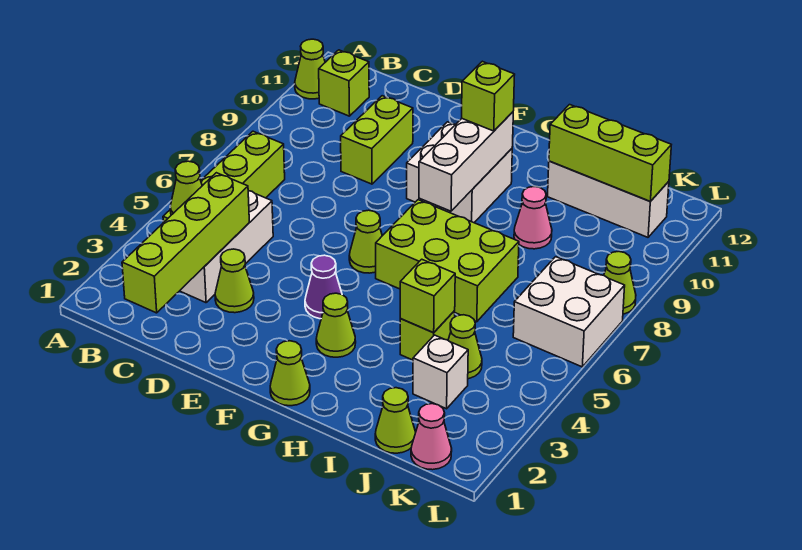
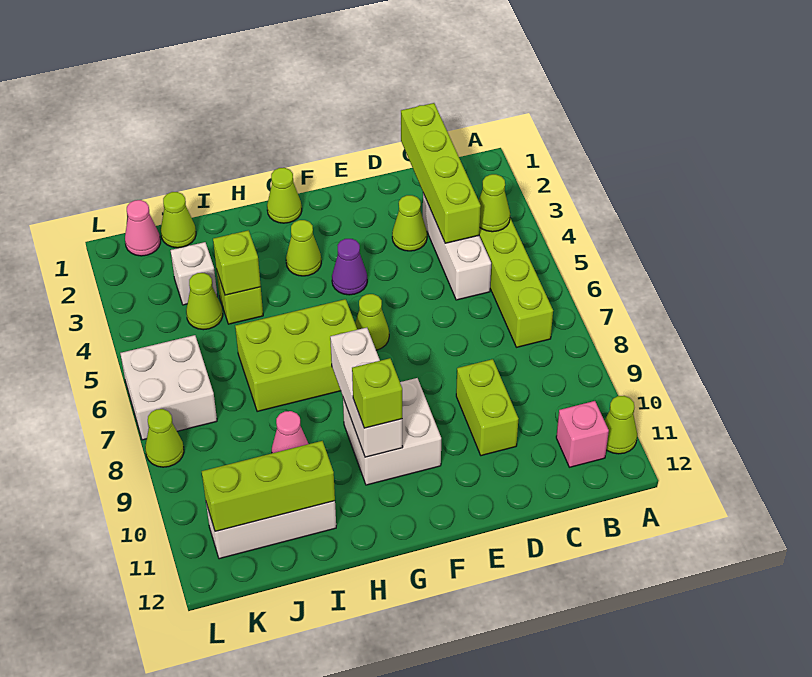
lime brick B11 level 1 -> pink brick B11 level 1

